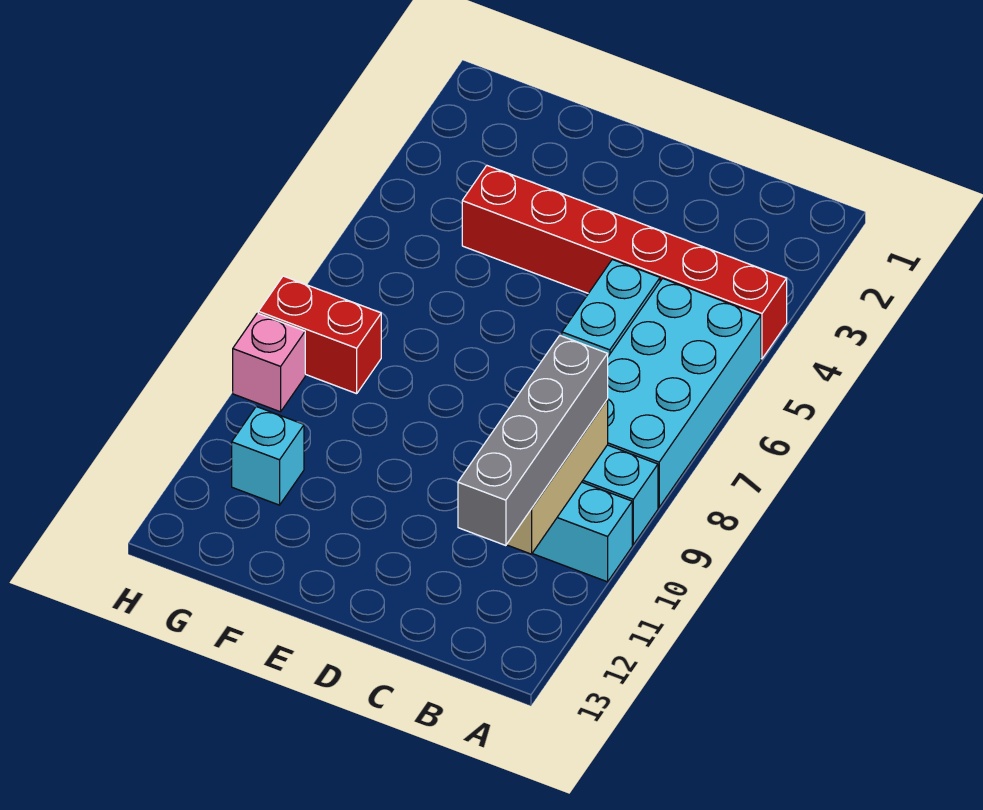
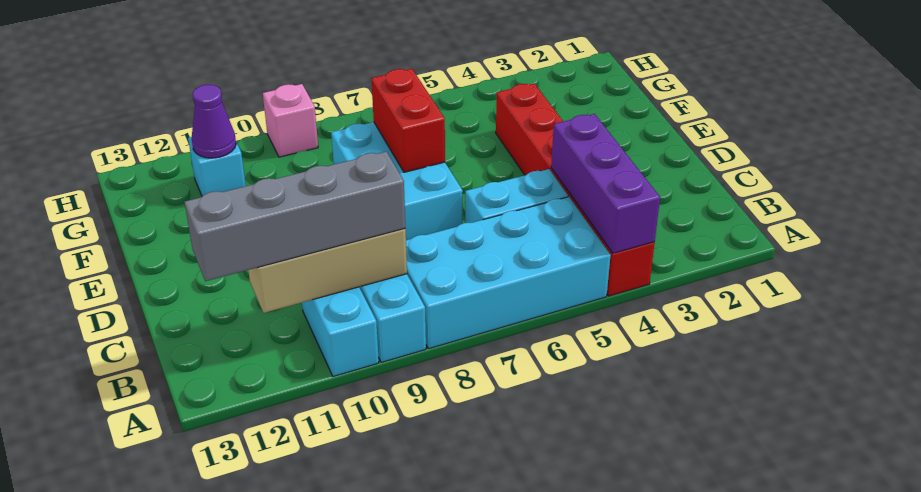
none -> purple brick A4:C4 level 2
none -> cyan brick D7:F8 level 1
red brick G8:H8 level 1 -> red brick E7:F7 level 2
none -> purple cone G11 level 2

